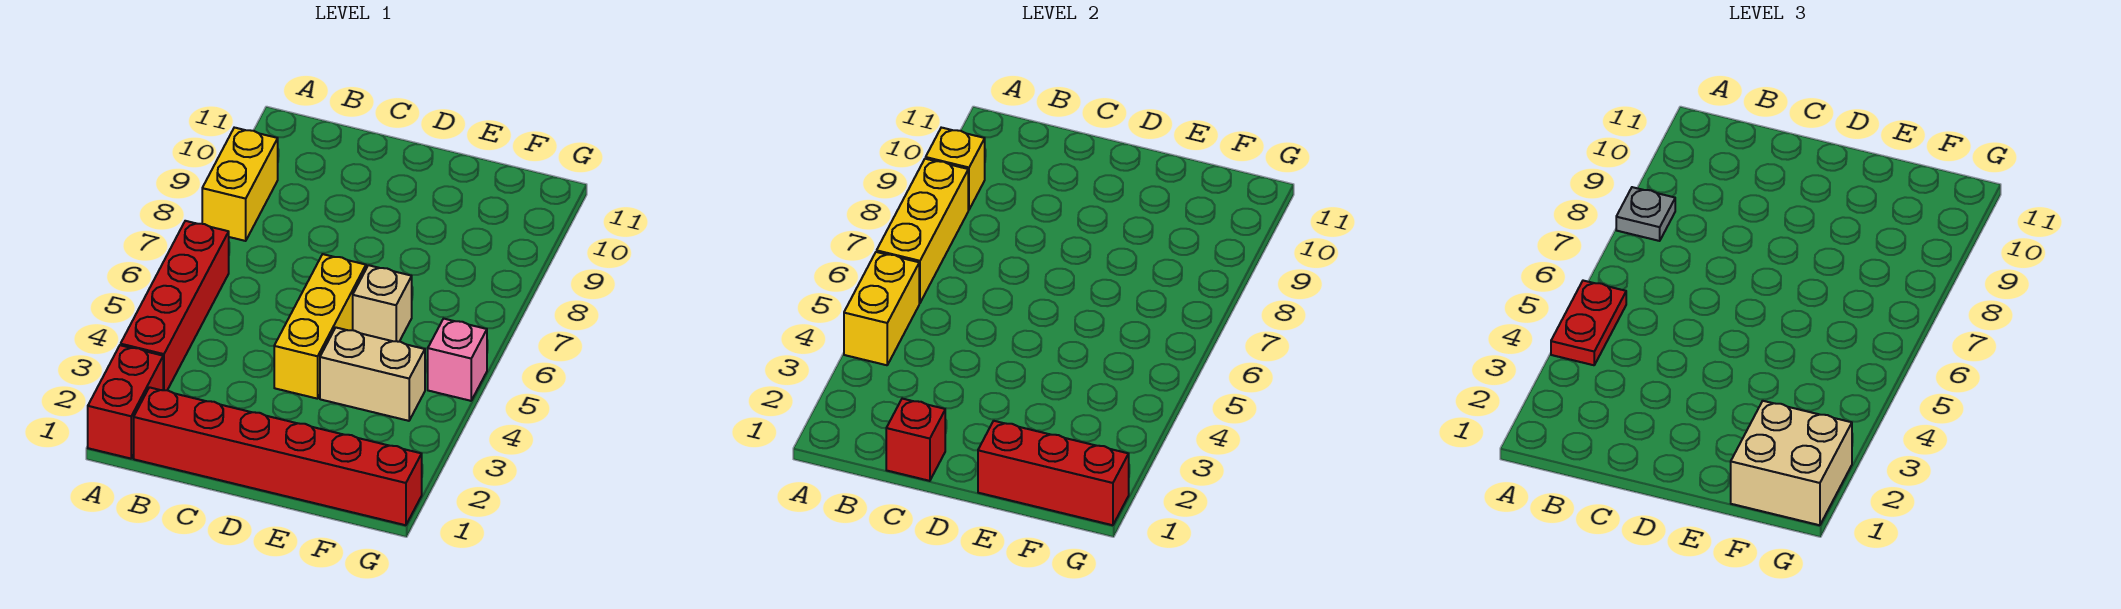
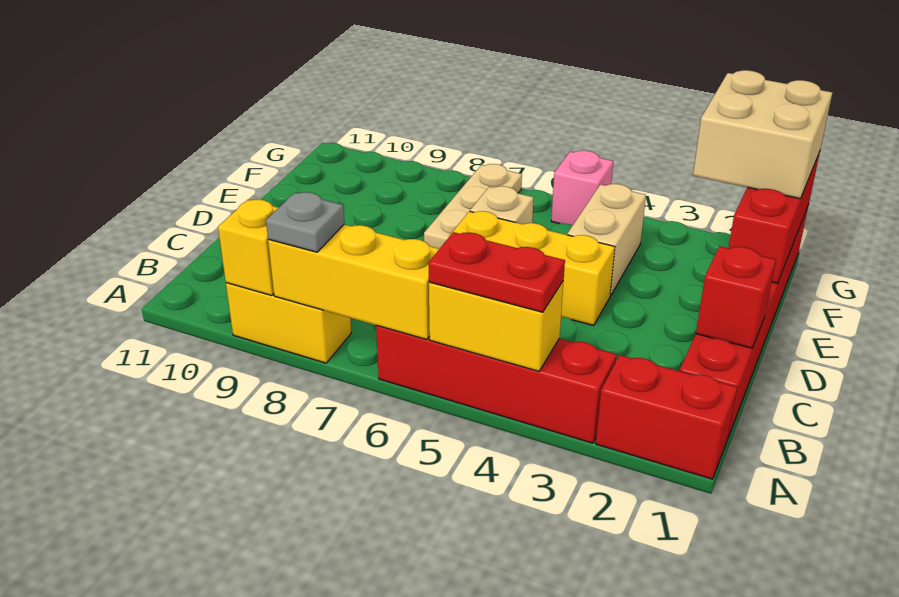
none -> tan plate E7:G7 level 1

